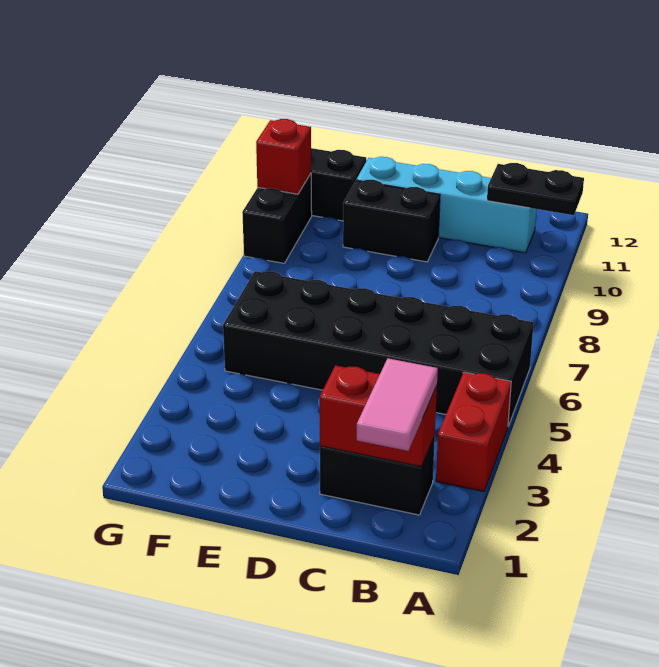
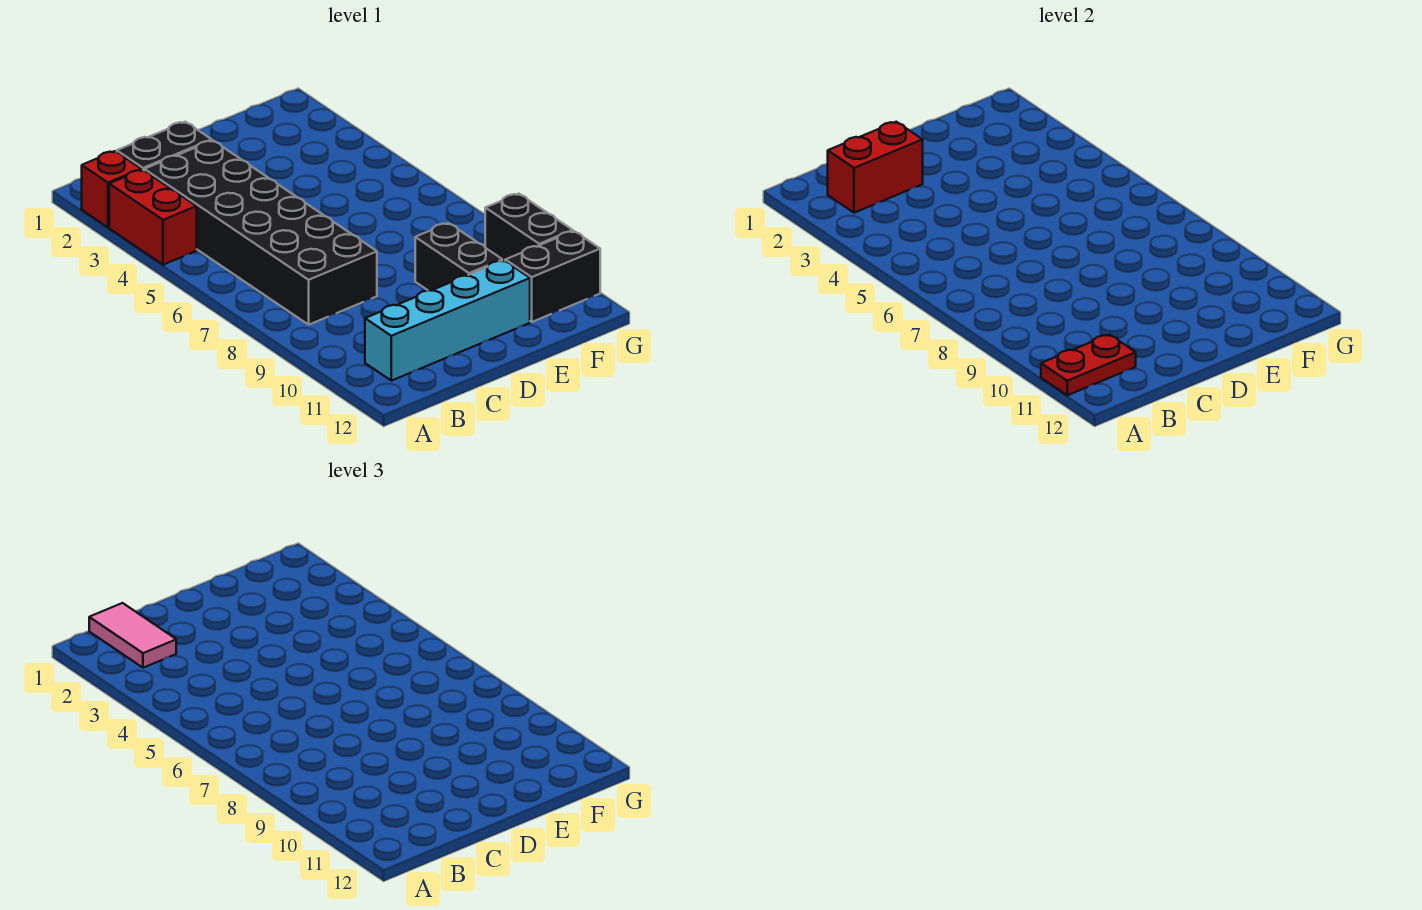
black brick A5:F6 level 1 -> black brick B3:C8 level 1
black plate A11:B11 level 2 -> red plate A11:B11 level 2
black brick D10:E10 level 1 -> black brick E9:E10 level 1
red brick G10 level 2 -> red brick A2 level 1

